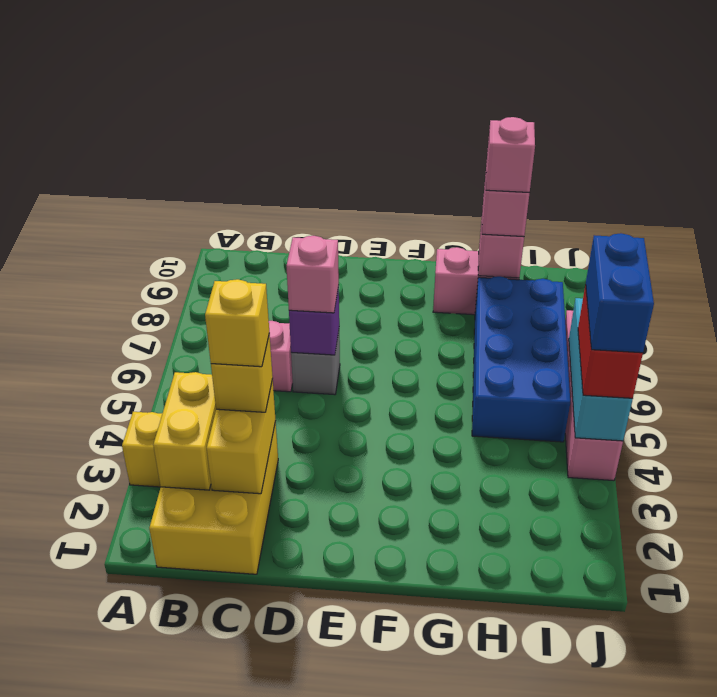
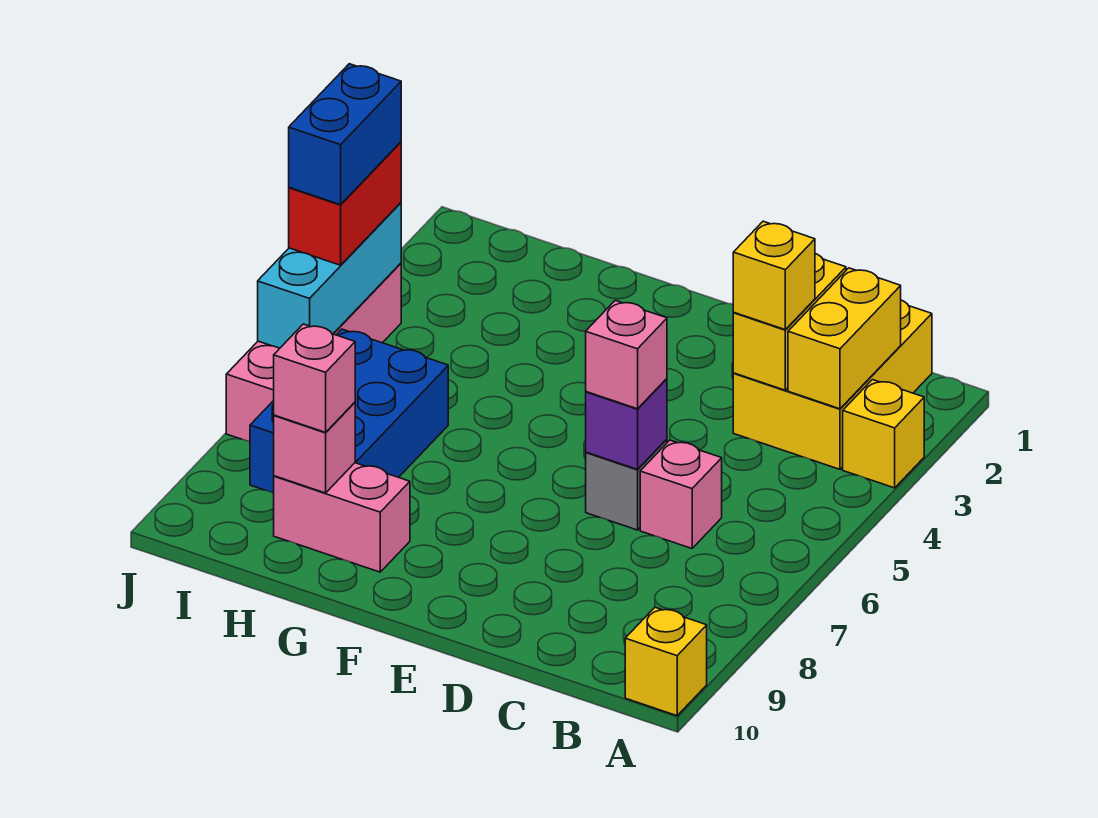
yellow brick C3 level 4 -> yellow brick A10 level 1
blue brick H5:I8 level 1 -> blue brick H6:I8 level 1
pink brick H9 level 4 -> none

